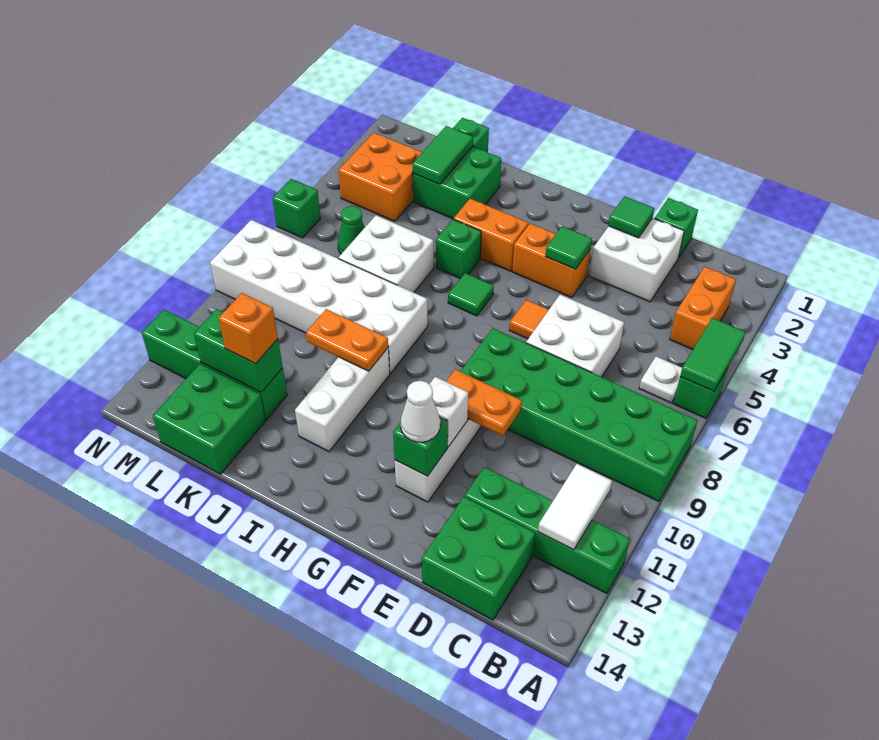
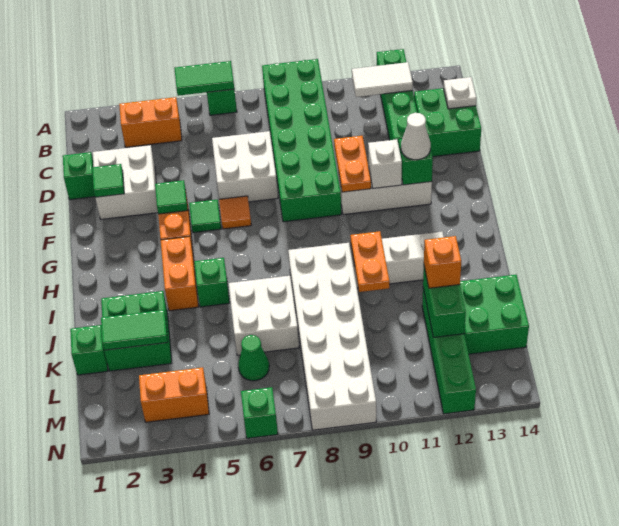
white plate B6 level 1 -> white plate C14 level 2
green tile H6 level 1 -> green tile F5 level 1
orange brick L3:M4 level 1 -> orange brick M3:M4 level 1

